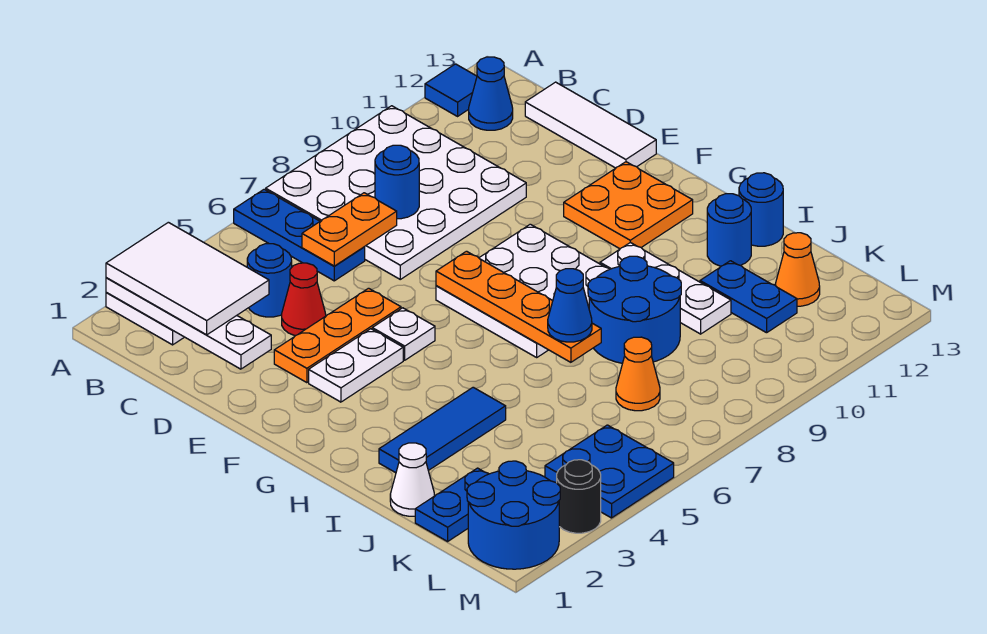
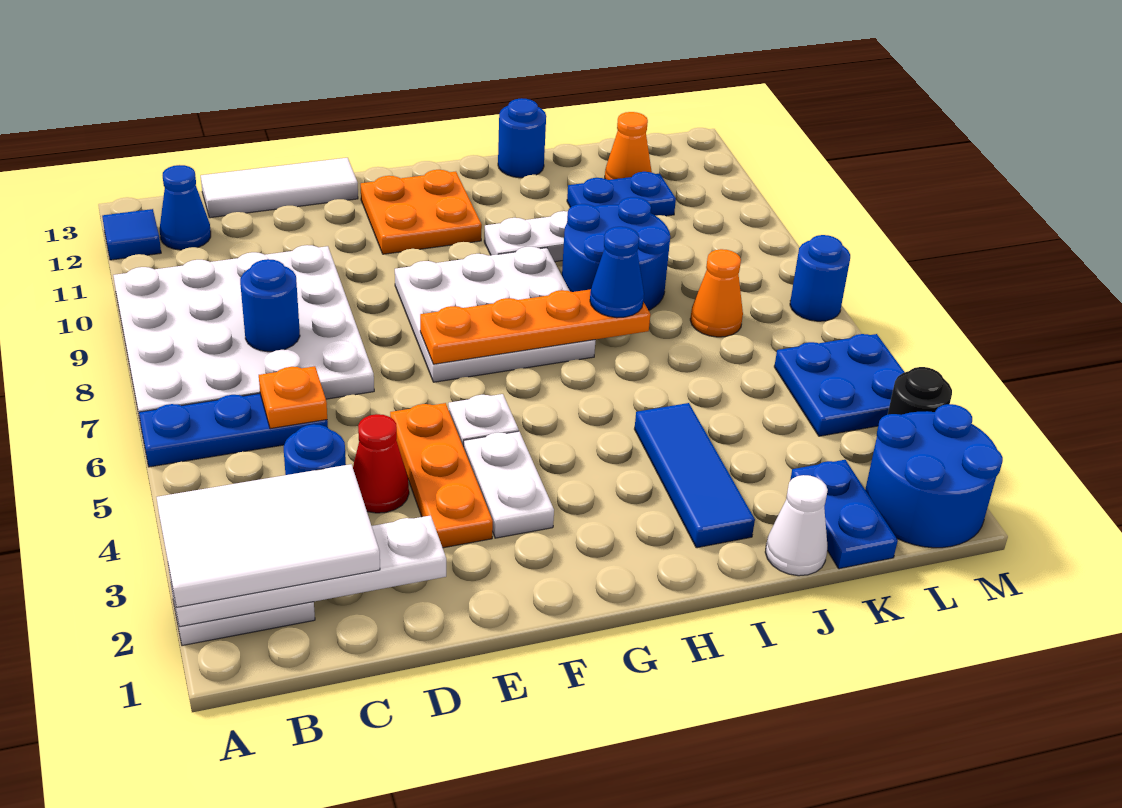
orange plate C6:C7 level 2 -> orange plate C6 level 2
blue round brick I12 level 1 -> blue round brick M7 level 1

